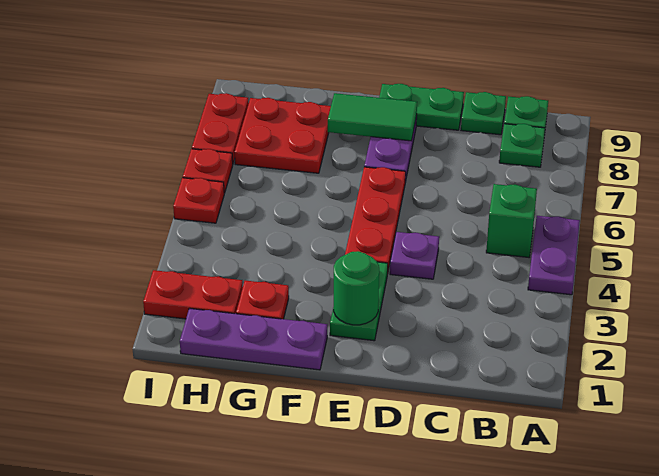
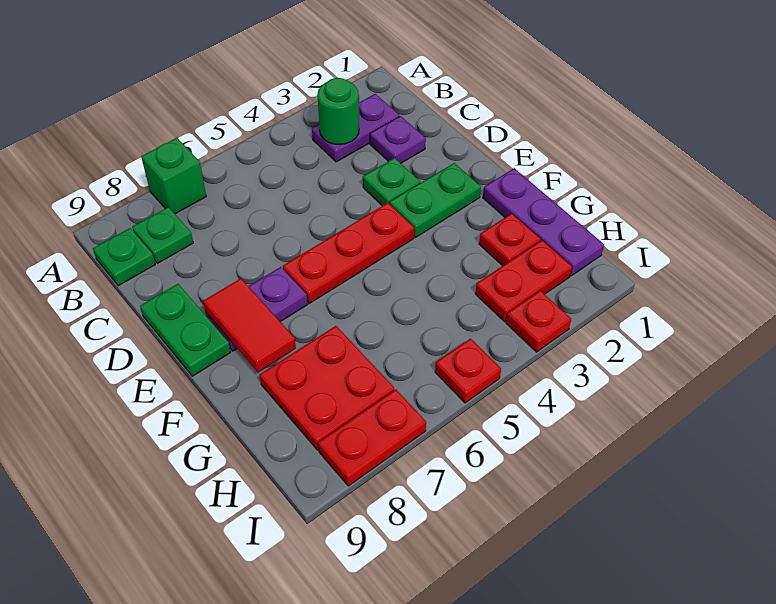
purple plate A4:A5 level 1 -> purple plate B2:B3 level 1
green brick B5 level 1 -> green brick A7 level 1
green plate C9 level 1 -> green plate D3 level 1
purple plate D4 level 1 -> purple plate C2 level 1
green round brick E2 level 2 -> green round brick B3 level 2
green tile E8:F8 level 2 -> red tile E8:F8 level 2
red plate H2:I2 level 1 -> red plate H2:H3 level 1
red plate I6 level 1 -> red plate I3 level 1

